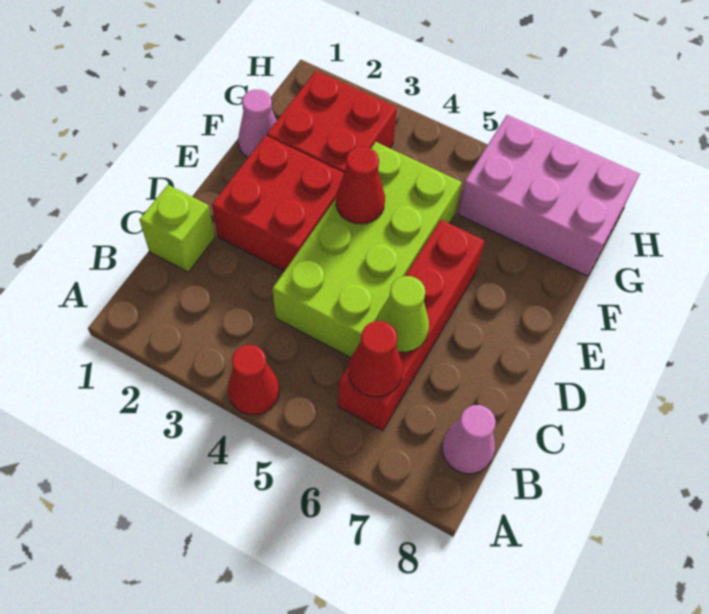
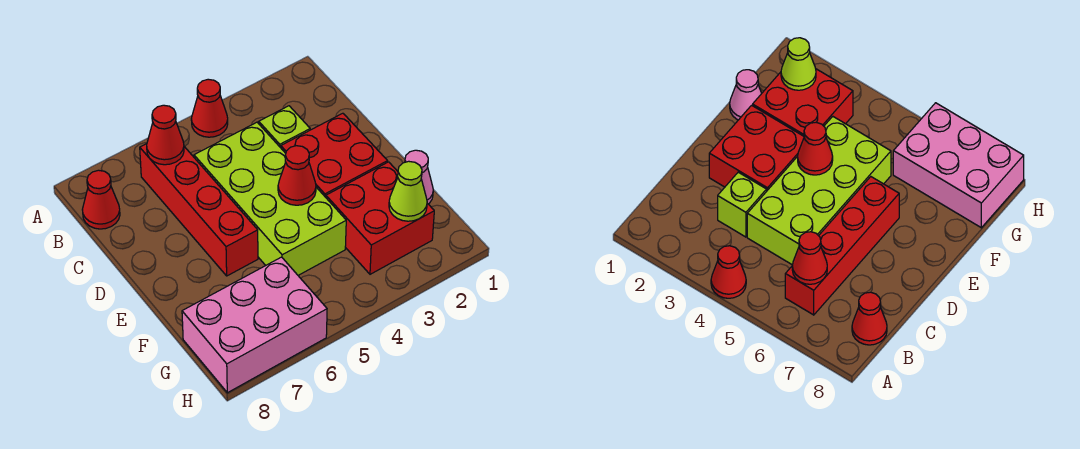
pink cone B8 level 1 -> red cone B8 level 1
lime brick C1 level 1 -> lime brick C3 level 1
lime cone C6 level 2 -> lime cone G2 level 2

